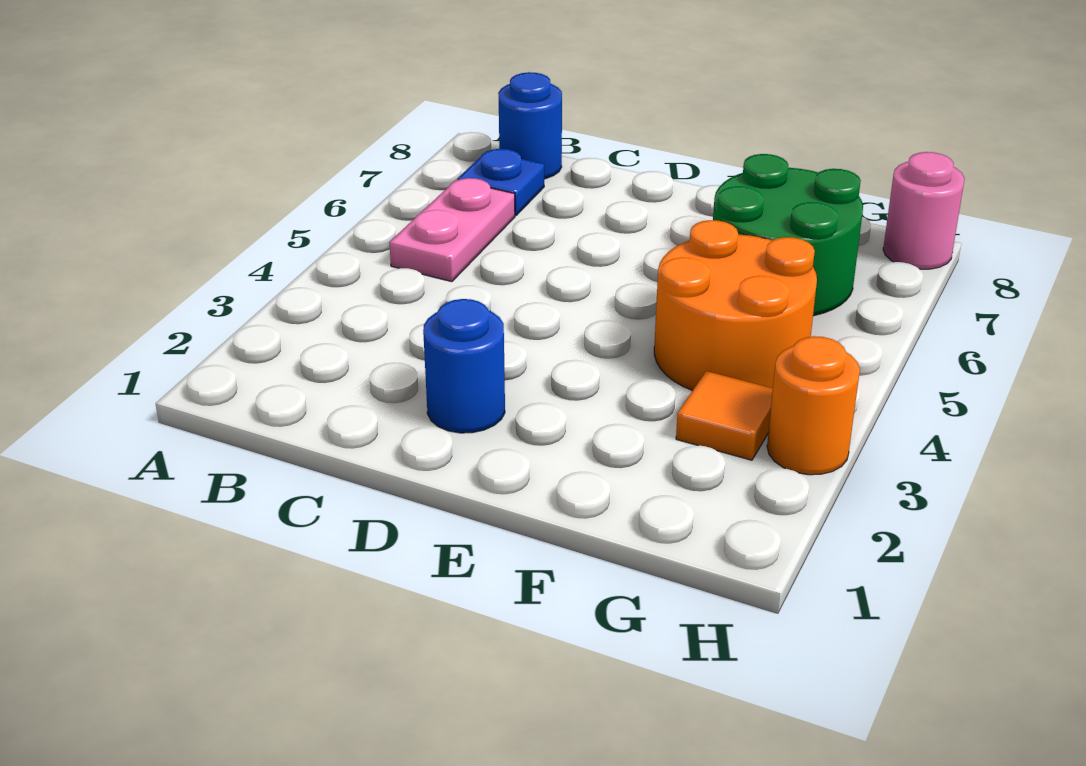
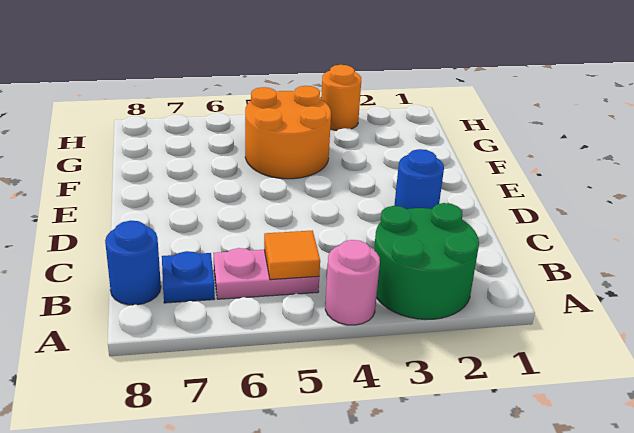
green round brick F6:G7 level 1 -> green round brick A2:B3 level 1
orange tile G3 level 1 -> orange tile B5 level 2
pink round brick H8 level 1 -> pink round brick A4 level 1

